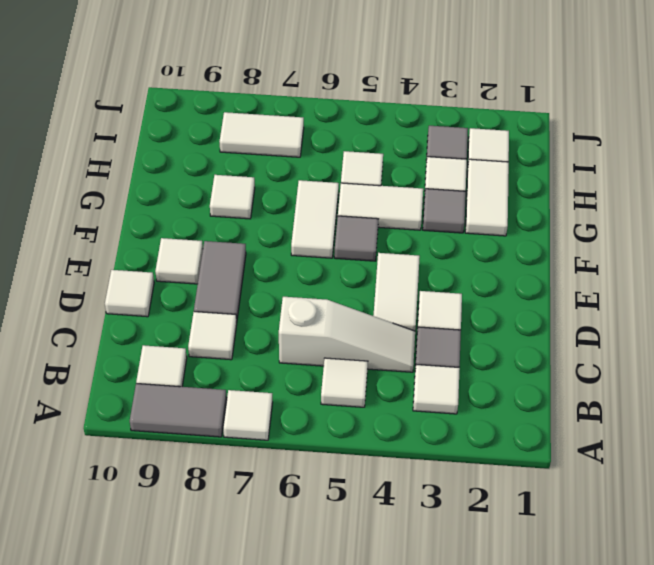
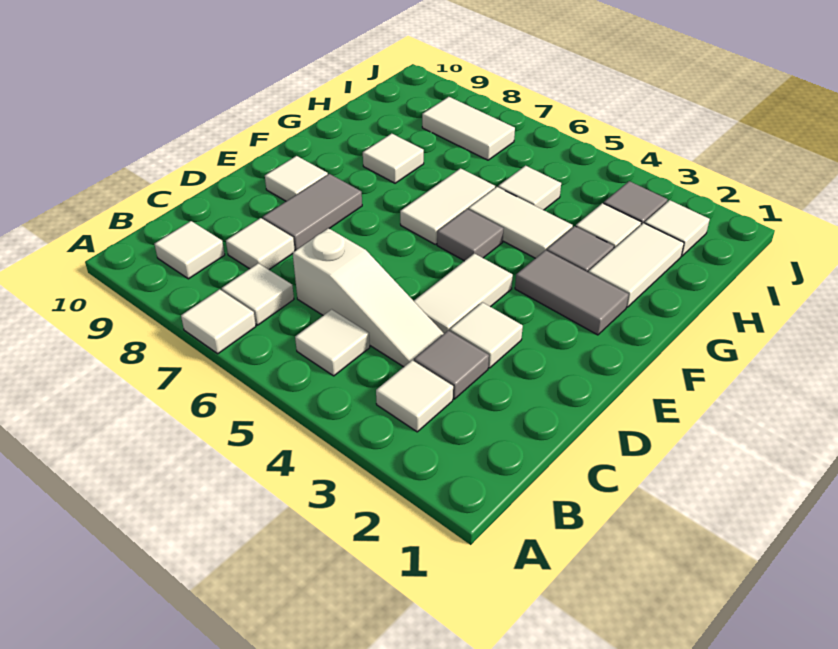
grey tile A8:A9 level 1 -> grey tile F2:F3 level 1
white tile D10 level 1 -> white tile B7 level 1

